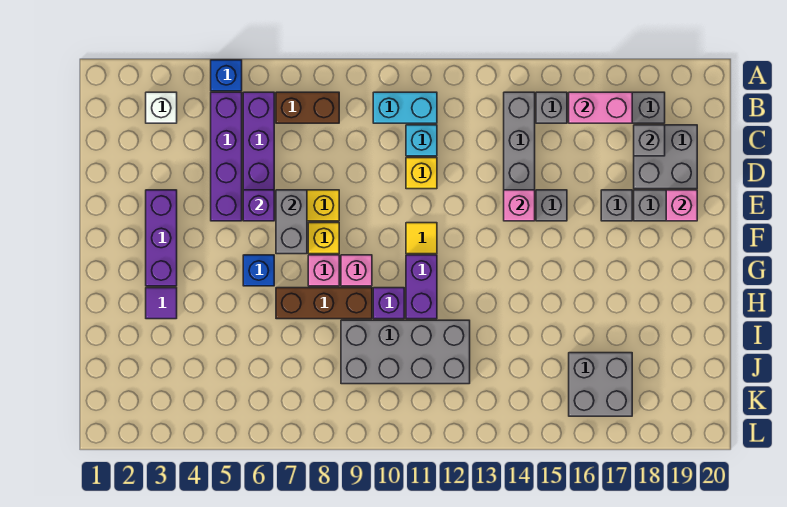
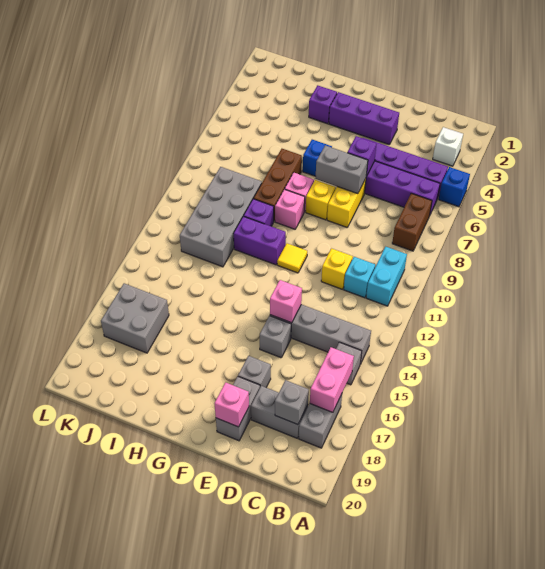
grey brick C18:D19 level 1 -> grey brick C18:D18 level 1
purple tile H3 level 1 -> purple brick H3 level 1

